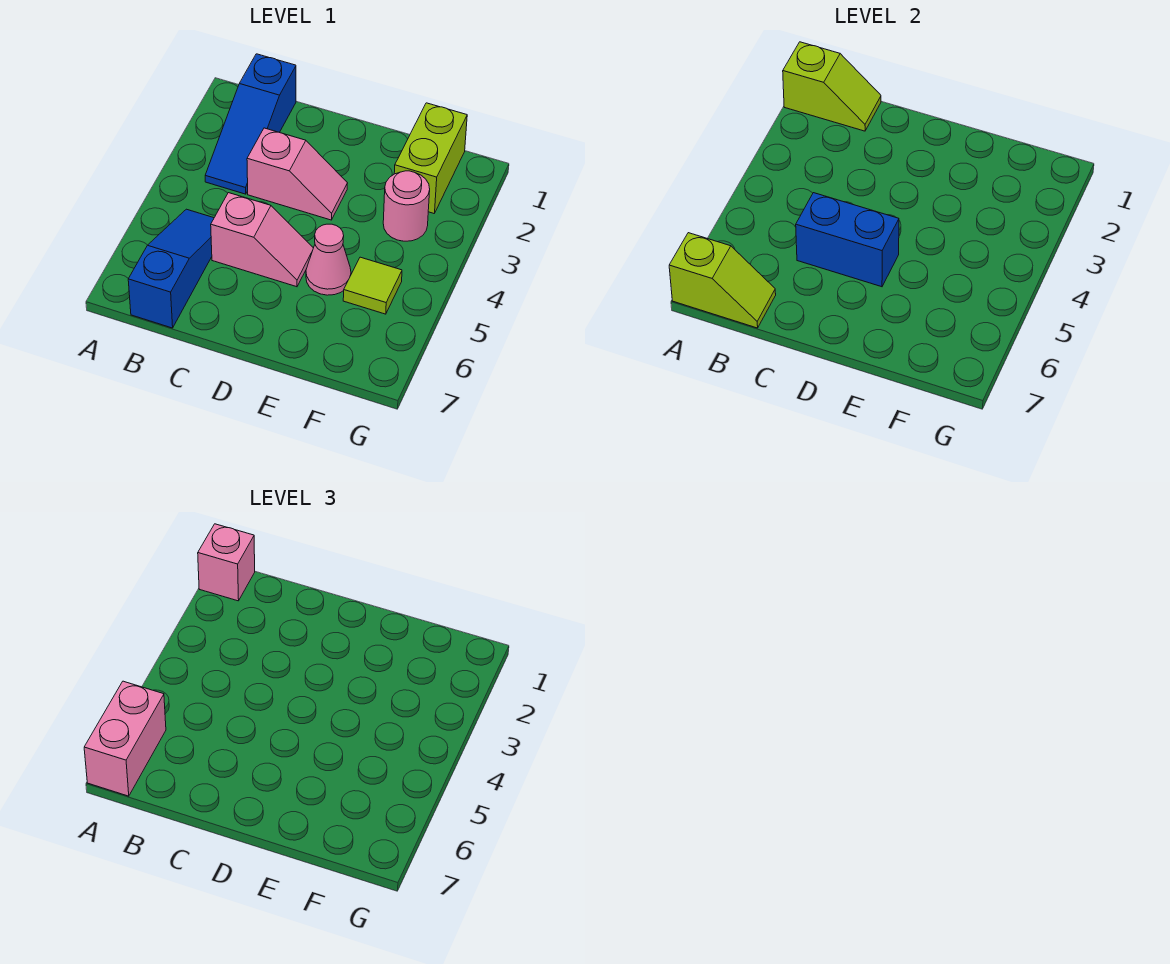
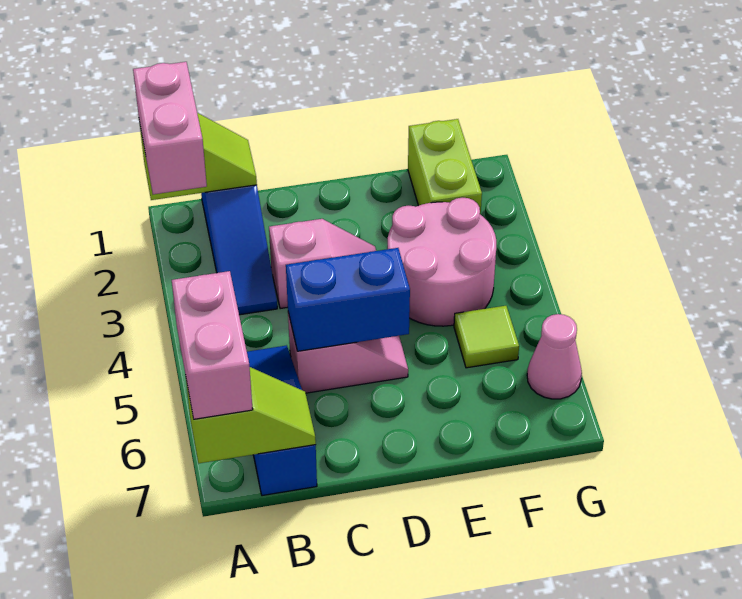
pink brick A1 level 3 -> pink brick A1:A2 level 3
pink cone E5 level 1 -> pink cone G6 level 1
pink round brick F3 level 1 -> pink round brick E3:F4 level 1

